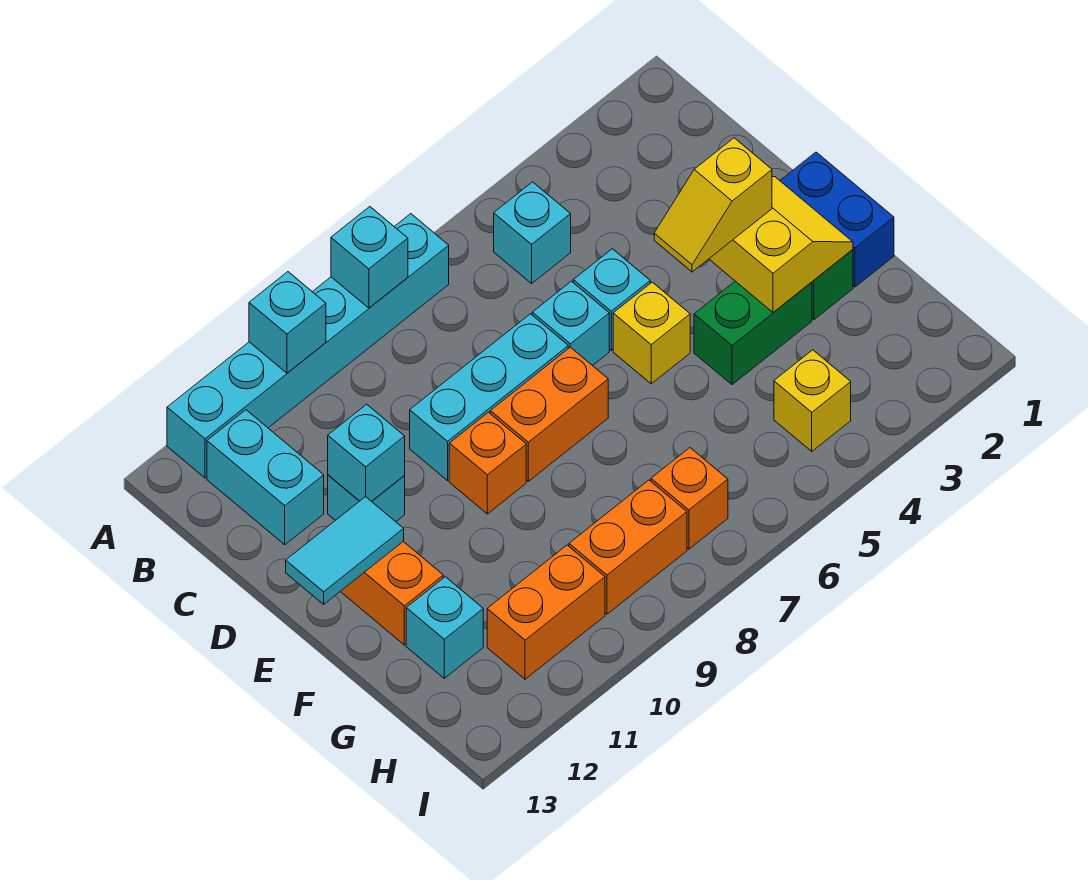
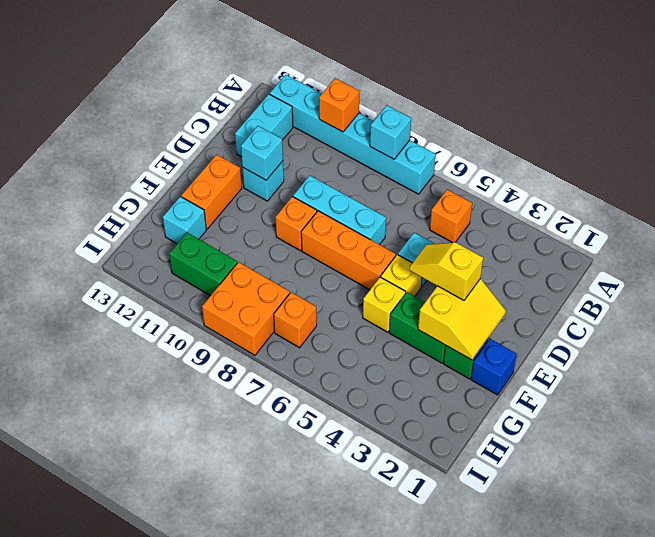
cyan brick A10 level 2 -> orange brick A10 level 2
cyan brick B5 level 1 -> orange brick B5 level 1
cyan brick D6 level 1 -> none
blue brick E1:F1 level 1 -> blue brick F1 level 1
orange brick E7:E8 level 1 -> orange brick E6:E8 level 1
cyan tile E12:E13 level 2 -> none
yellow brick H4 level 1 -> yellow brick F5 level 1
orange brick H8:H9 level 1 -> orange brick H8:I9 level 1
orange brick H10:H11 level 1 -> green brick H10:H11 level 1

